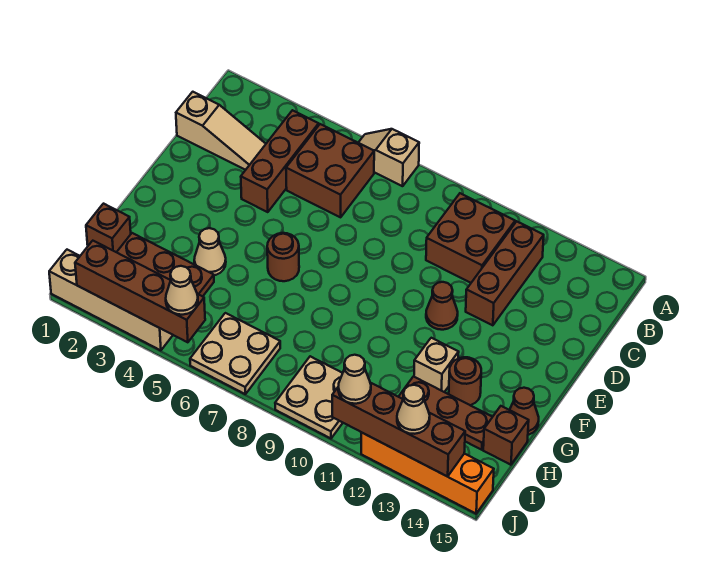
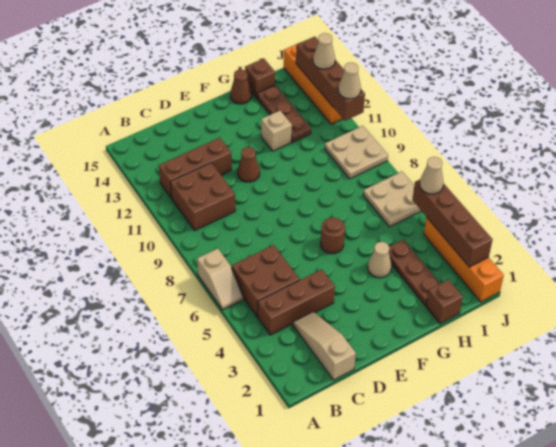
brown round brick G13 level 1 -> none
tan brick J1:J4 level 1 -> orange brick J1:J4 level 1

